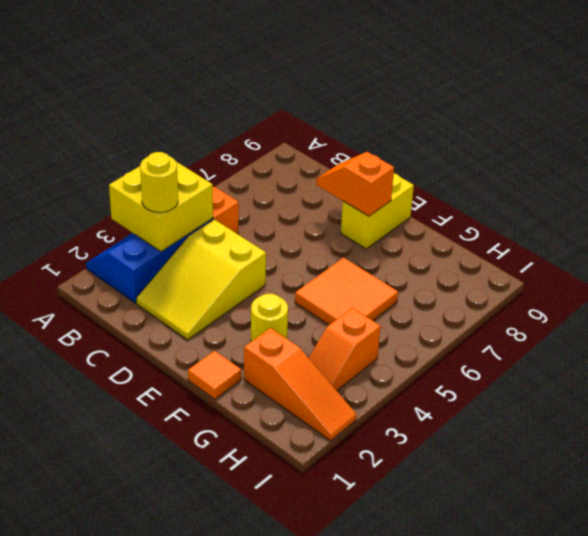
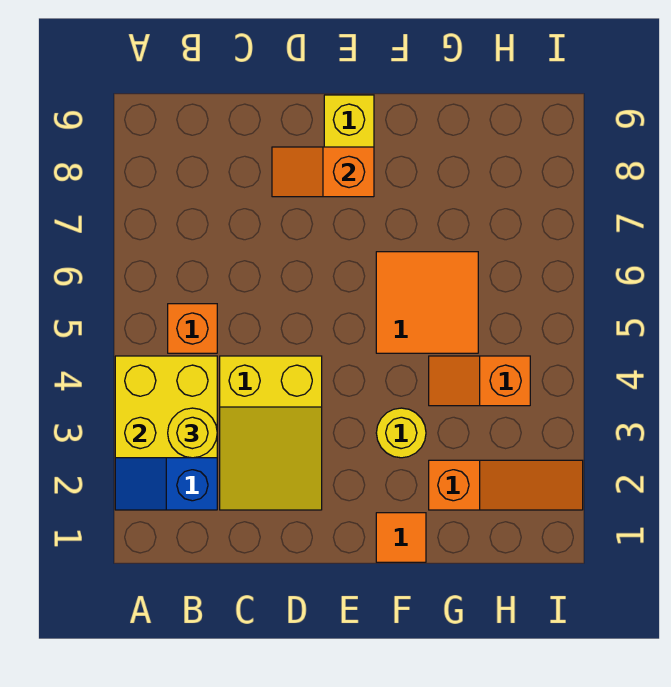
orange slope H3:H4 level 1 top 4 -> orange slope G4:H4 level 1 top H

